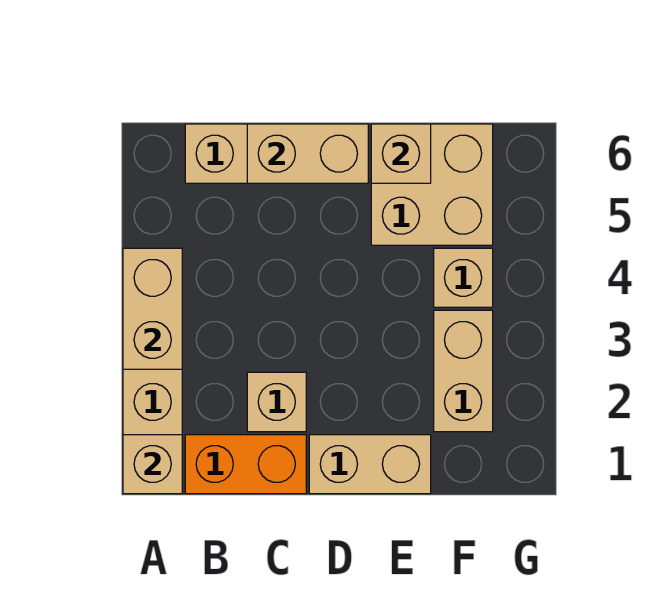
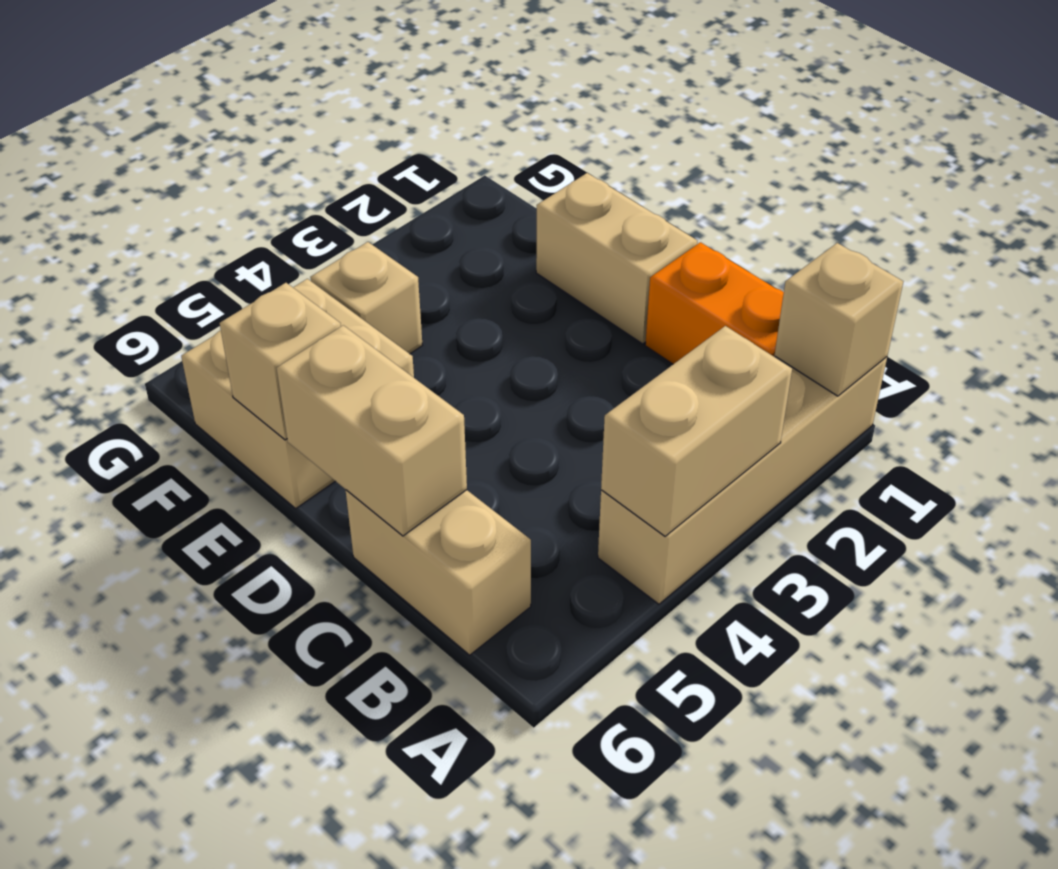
tan brick C2 level 1 -> none
tan brick F2:F3 level 1 -> none

